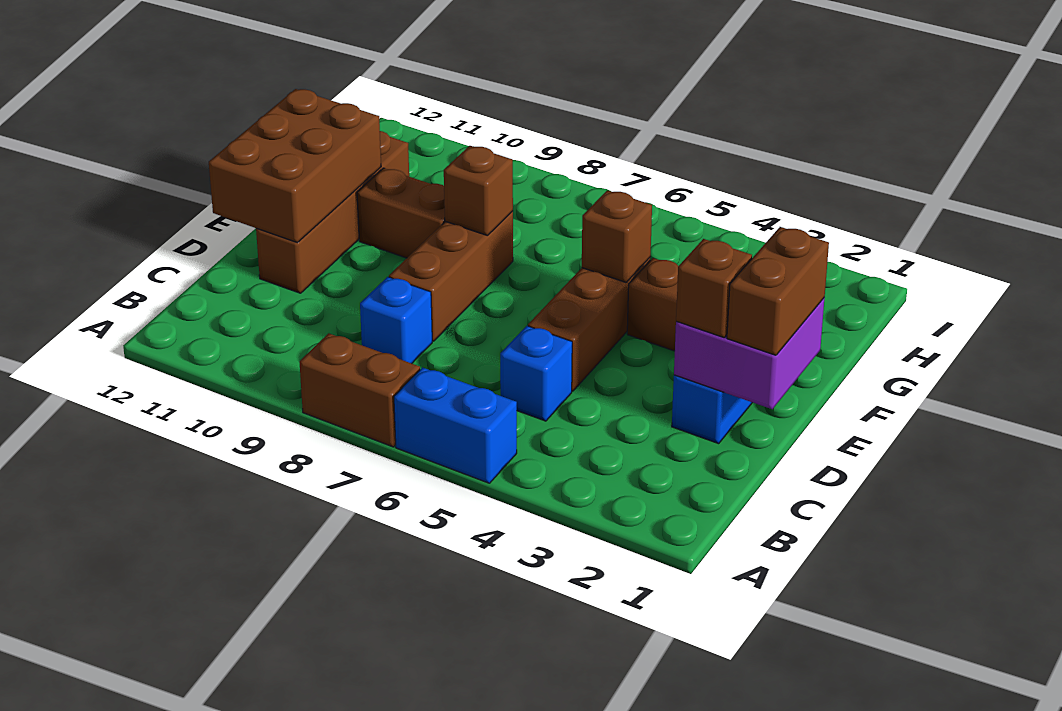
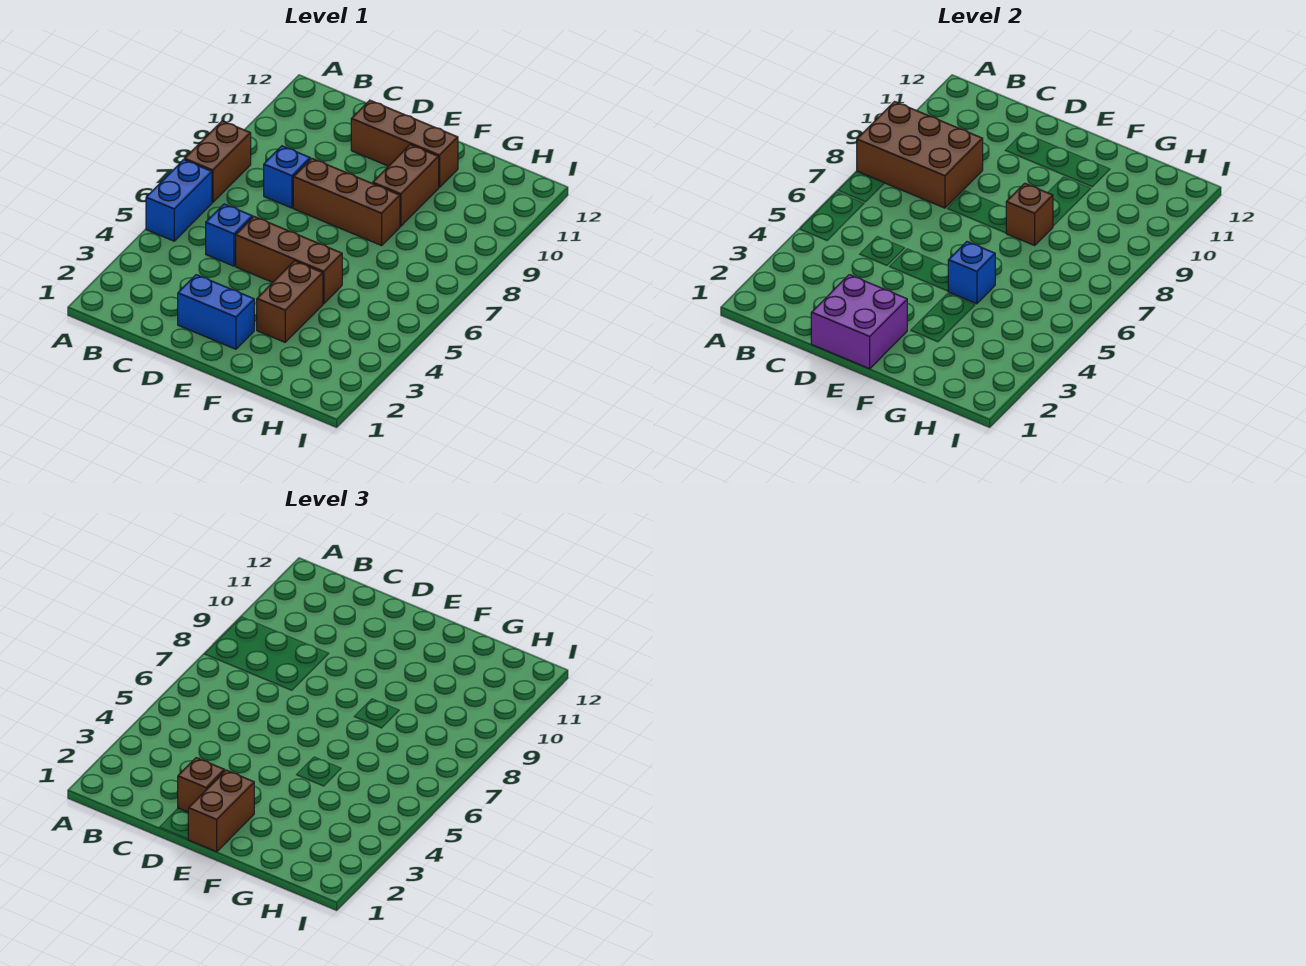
brown brick D1:E1 level 3 -> brown brick E1:E2 level 3
brown brick D11:G11 level 1 -> brown brick D11:F11 level 1
brown brick D11:F12 level 2 -> brown brick A8:C9 level 2
brown brick F5 level 2 -> blue brick F5 level 2

